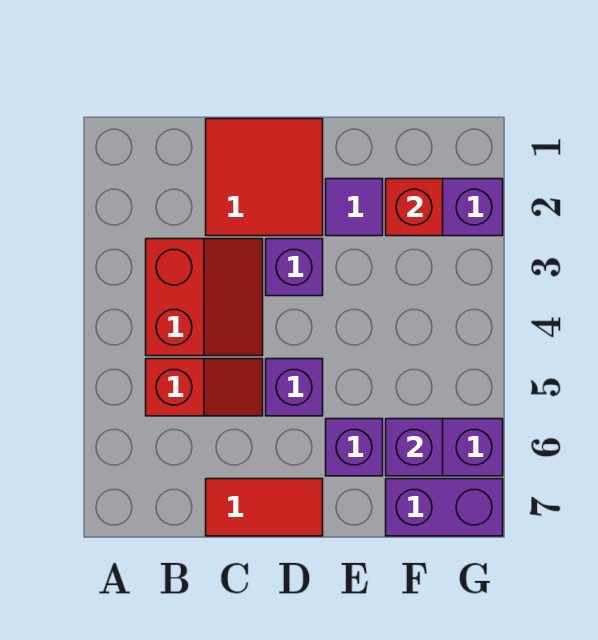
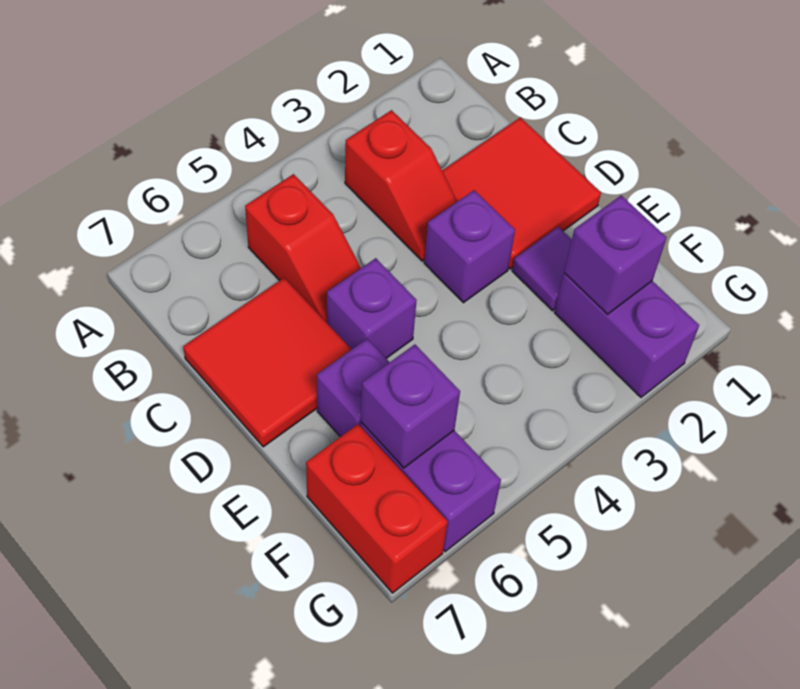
red slope B3:C4 level 1 top B -> red slope B3:C3 level 1 top B
red tile C7:D7 level 1 -> red tile C6:D7 level 1
red brick F2 level 2 -> purple brick F2 level 2
purple brick F7:G7 level 1 -> red brick F7:G7 level 1

